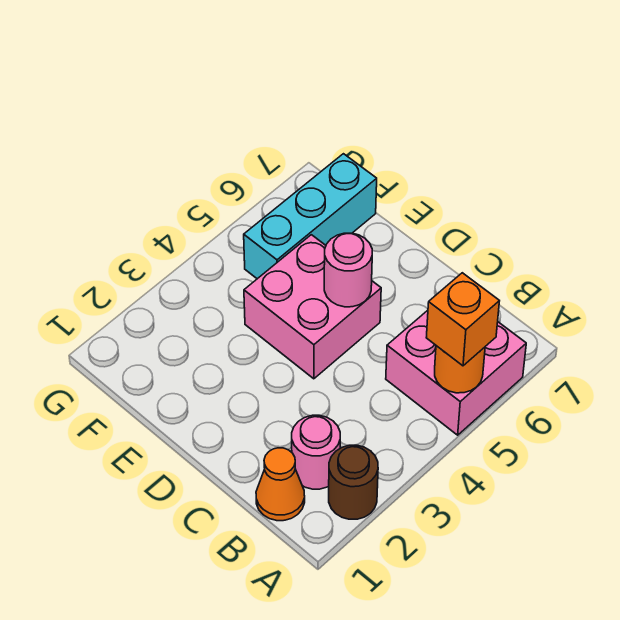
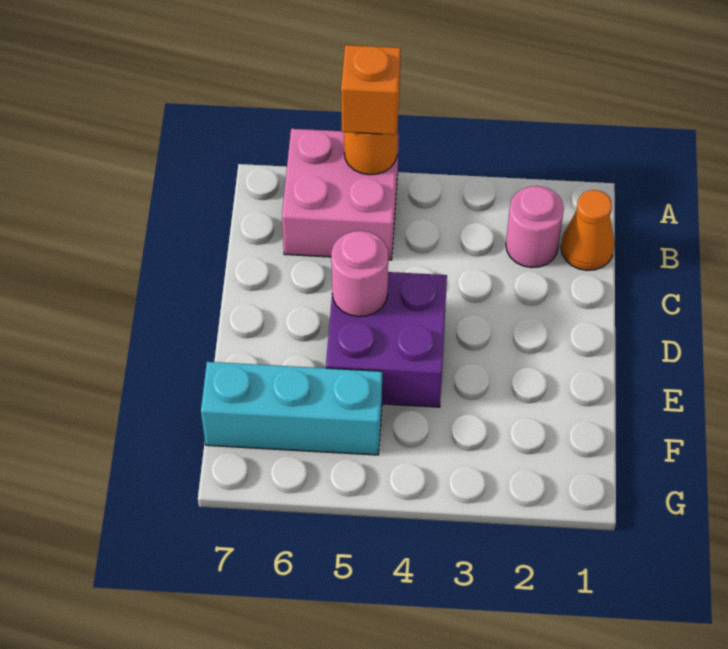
brown round brick A2 level 1 -> none
pink brick D4:E5 level 1 -> purple brick D4:E5 level 1

